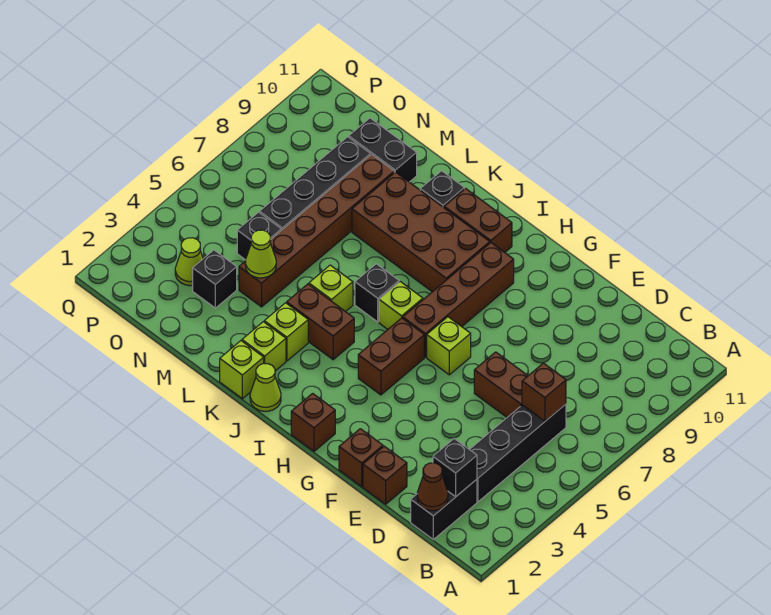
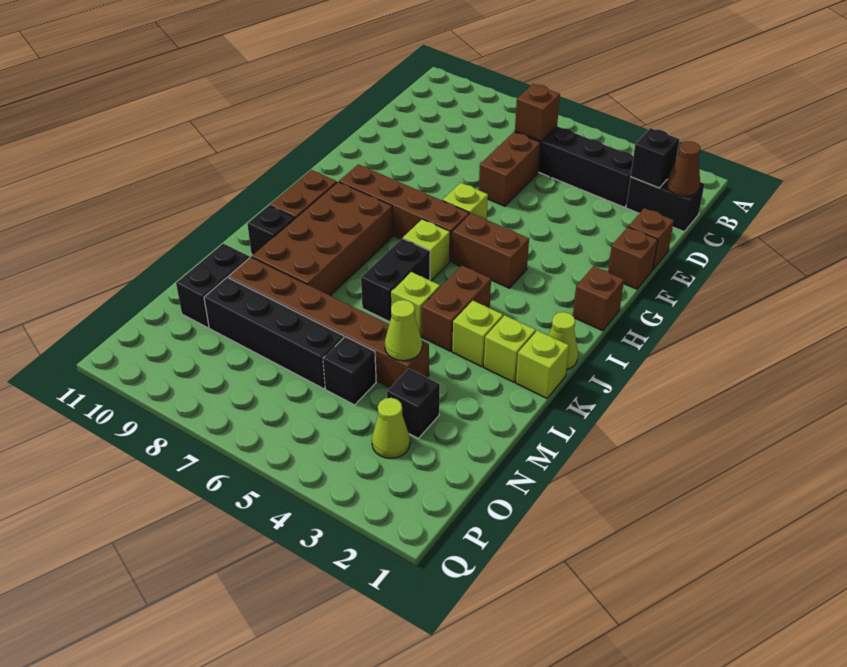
black brick J6 level 1 -> black brick J6:K6 level 1

